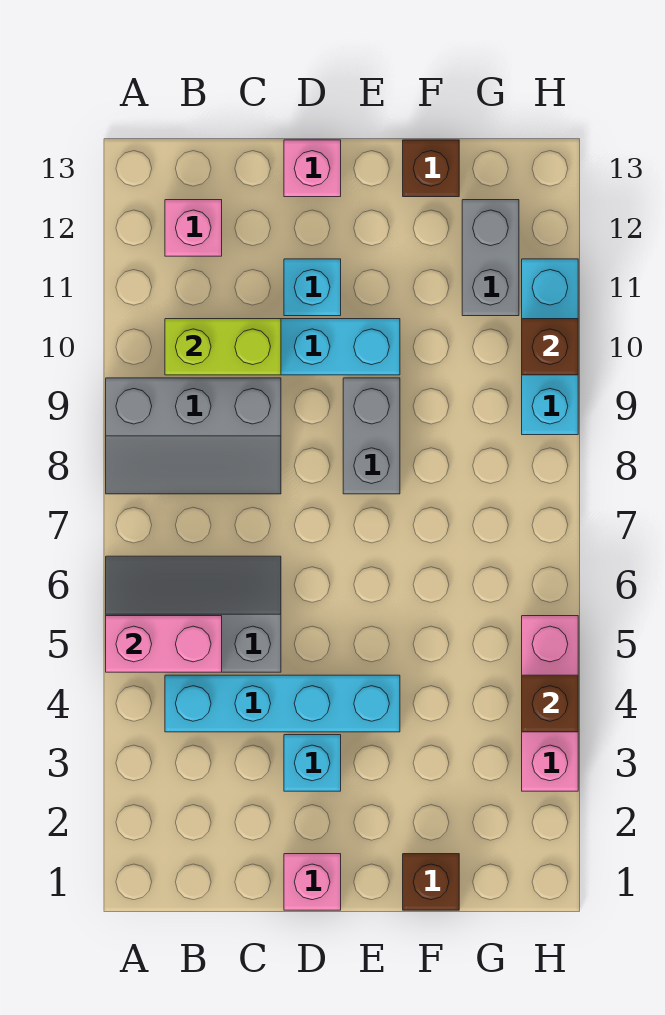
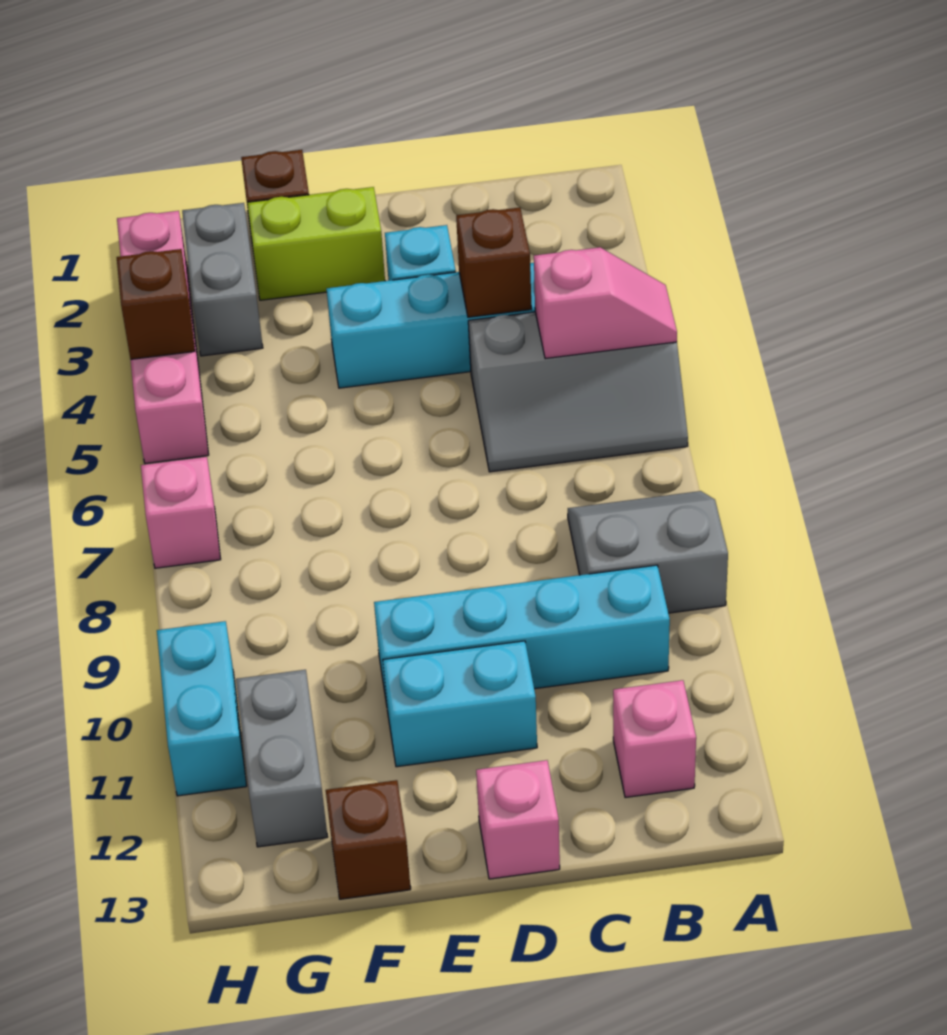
pink brick A5:B5 level 2 -> pink slope A5:B5 level 2 top B
grey slope A8:C9 level 1 top 9 -> grey slope A8:B9 level 1 top 9
lime brick B10:C10 level 2 -> lime brick E2:F2 level 1
pink brick D1 level 1 -> pink brick H7 level 1
cyan brick D11 level 1 -> cyan brick D11:E11 level 1
grey brick E8:E9 level 1 -> grey brick G2:G3 level 1
pink brick H3:H5 level 1 -> pink brick H2:H5 level 1
cyan brick H9:H11 level 1 -> cyan brick H10:H11 level 1
brown brick H10 level 2 -> brown brick C4 level 2

